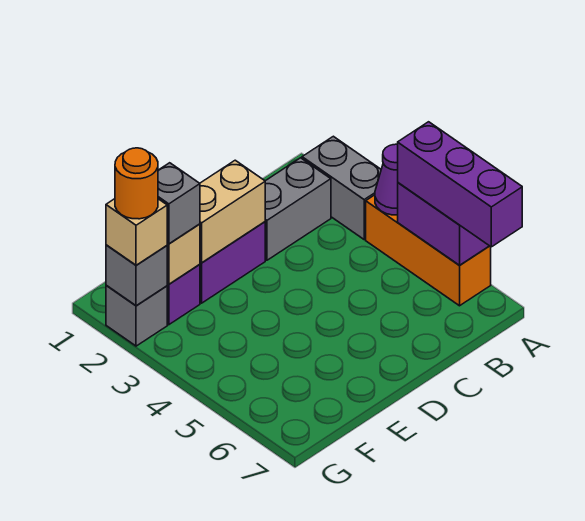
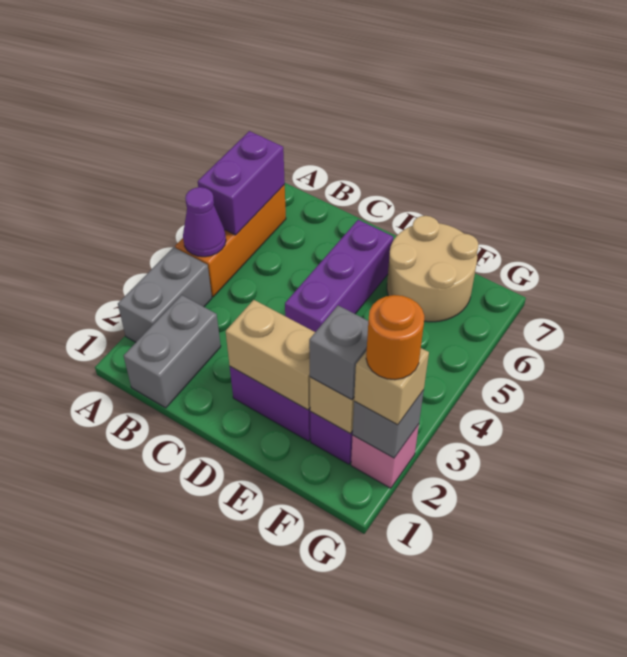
purple brick A5:A7 level 3 -> purple brick D4:D6 level 1
grey brick B2:C2 level 1 -> grey brick B1:B2 level 1
none -> tan round brick E6:F7 level 1
grey brick G2 level 1 -> pink brick G2 level 1

